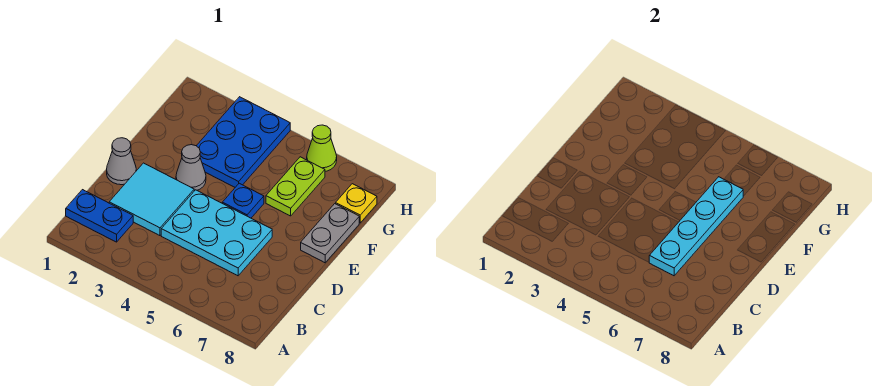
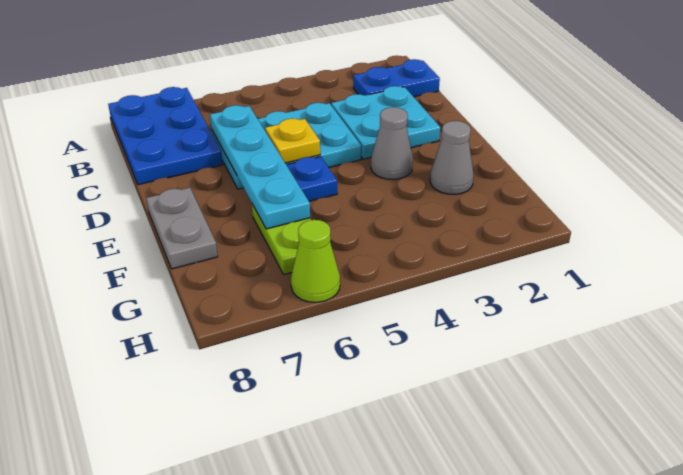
cyan tile C2:D3 level 1 -> cyan plate C2:D3 level 1
grey cone D1 level 1 -> grey cone F2 level 1
blue plate F3:H4 level 1 -> blue plate A7:C8 level 1
yellow plate G8 level 1 -> yellow plate D5 level 2

